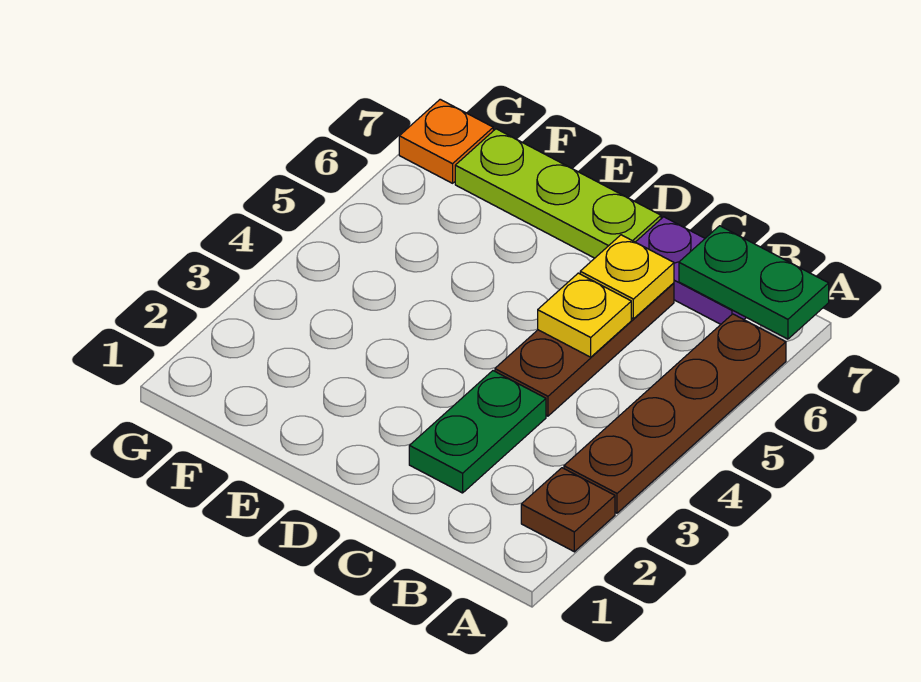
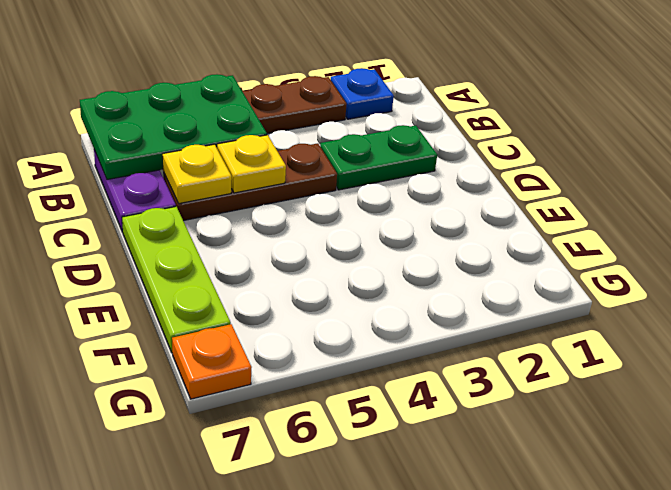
brown plate A2 level 1 -> blue plate A2 level 1
green plate A7:B7 level 2 -> green plate A5:B7 level 2

